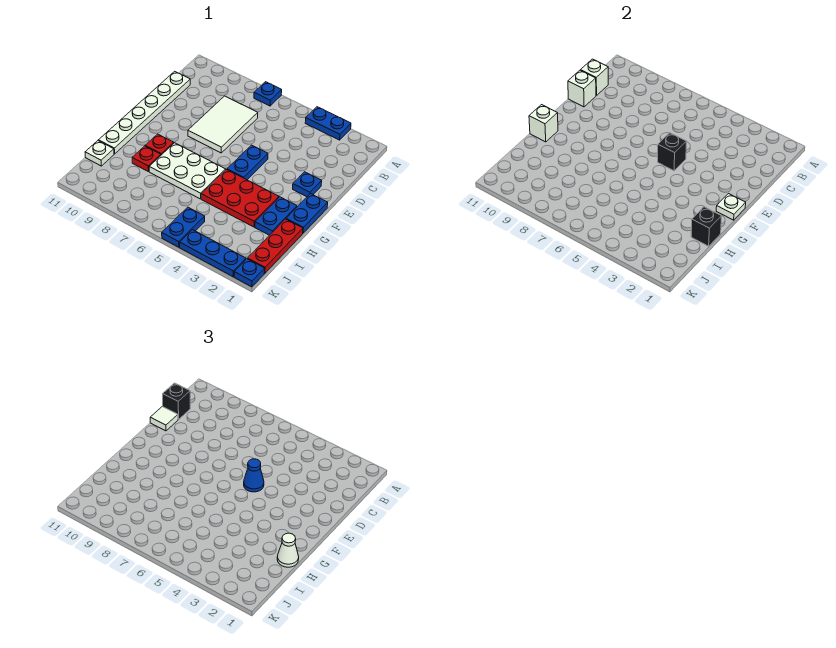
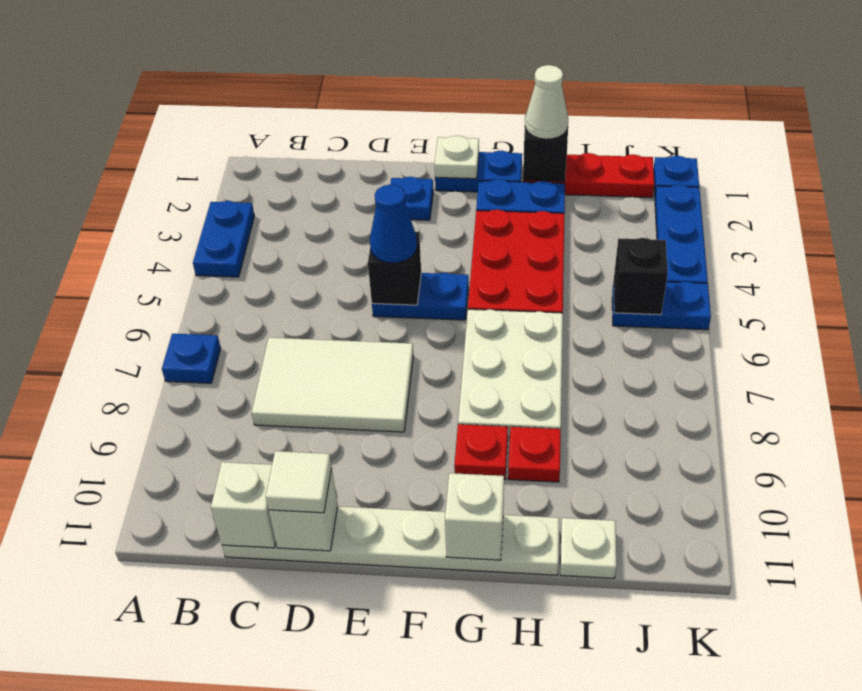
black brick C11 level 3 -> black brick J5 level 2

